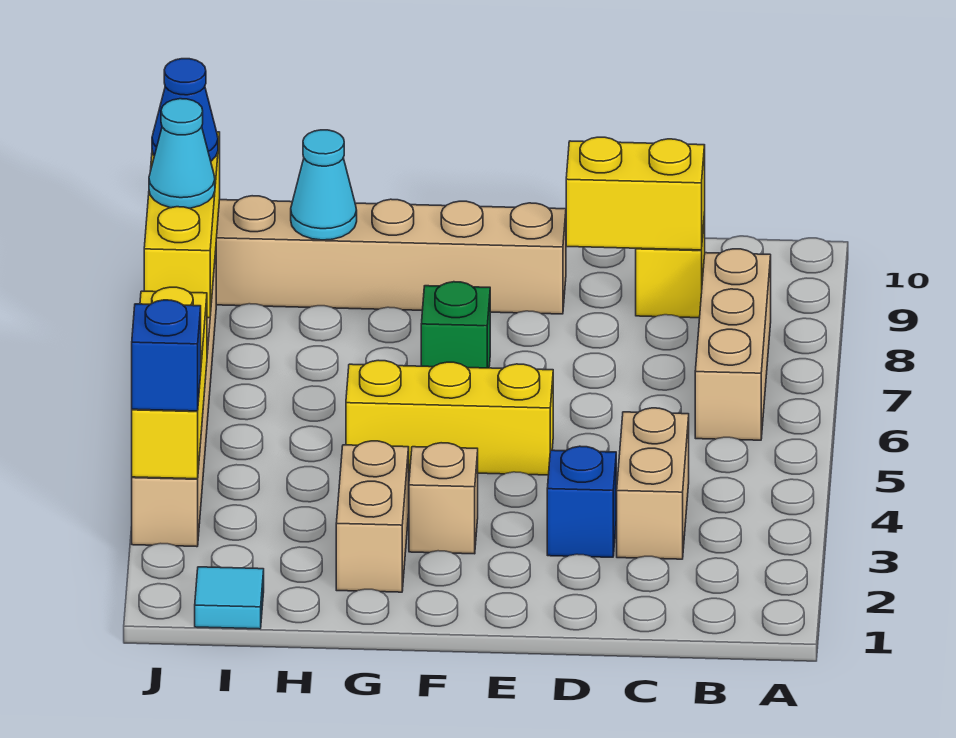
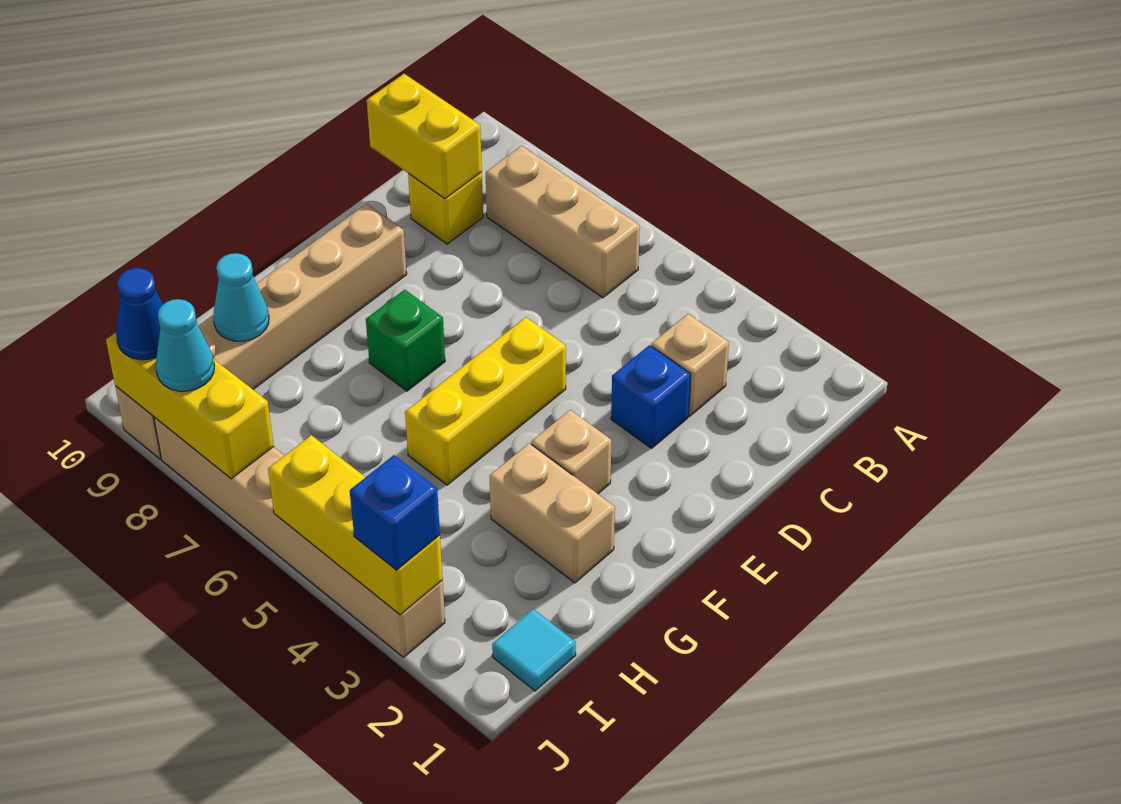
tan brick C3:C4 level 1 -> tan brick C3 level 1
yellow brick C9:D9 level 2 -> yellow brick C9:C10 level 2

